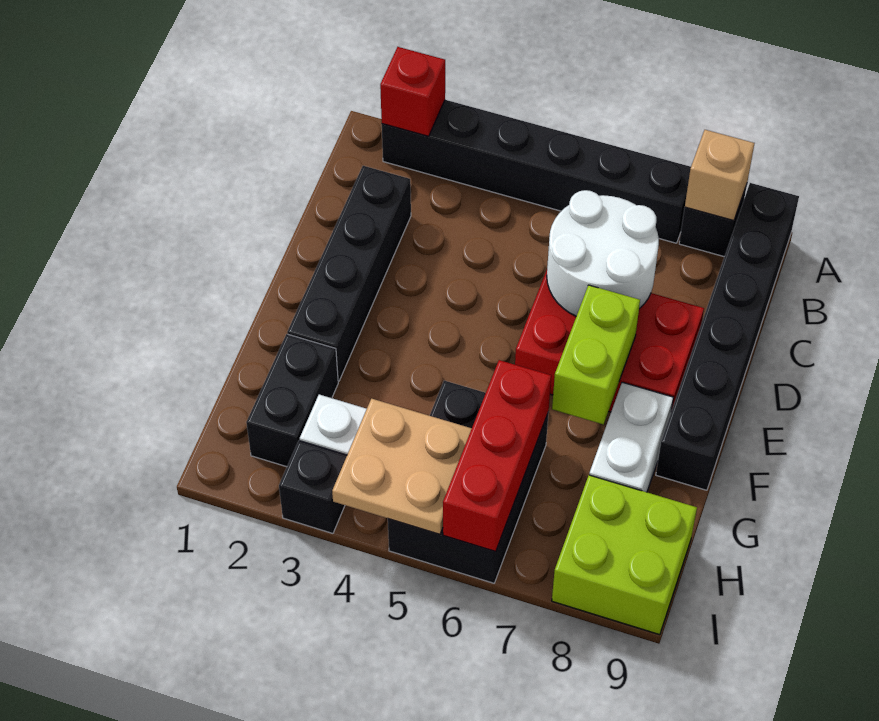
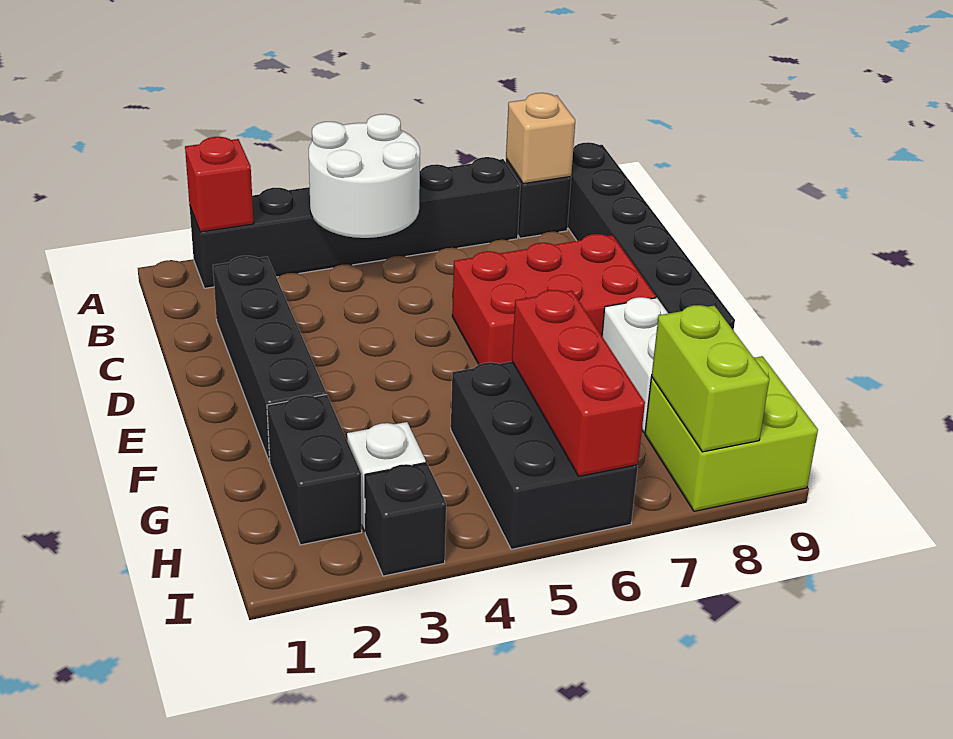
white round brick C6:D7 level 2 -> white round brick A4:B5 level 2
lime brick E7:F7 level 2 -> lime brick H8:I8 level 2
tan plate H4:I5 level 2 -> none

